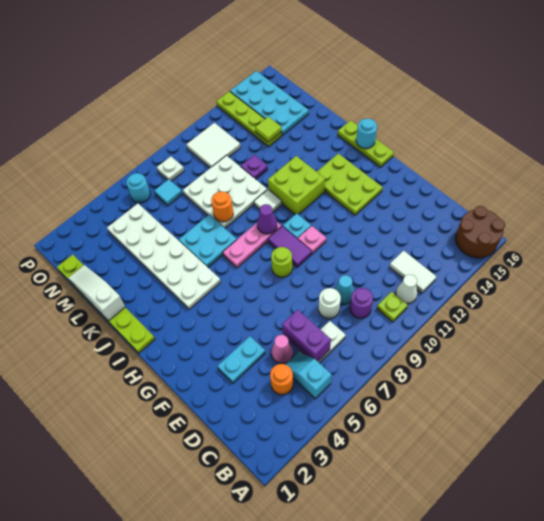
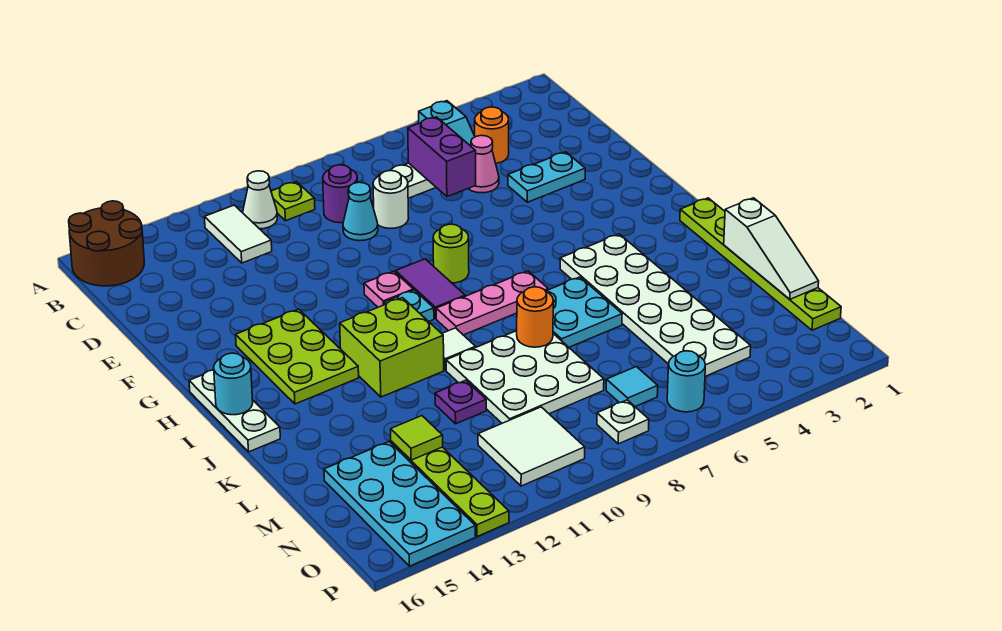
lime plate H16:J16 level 1 -> white plate H16:J16 level 1
purple cone I9 level 2 -> none

